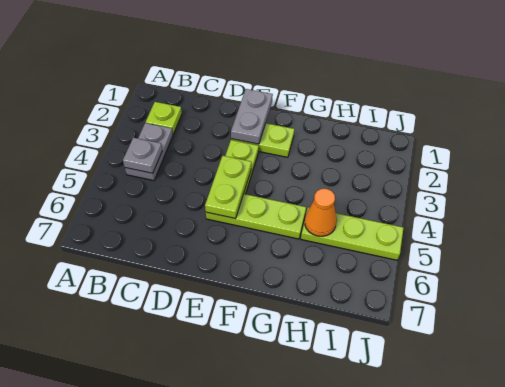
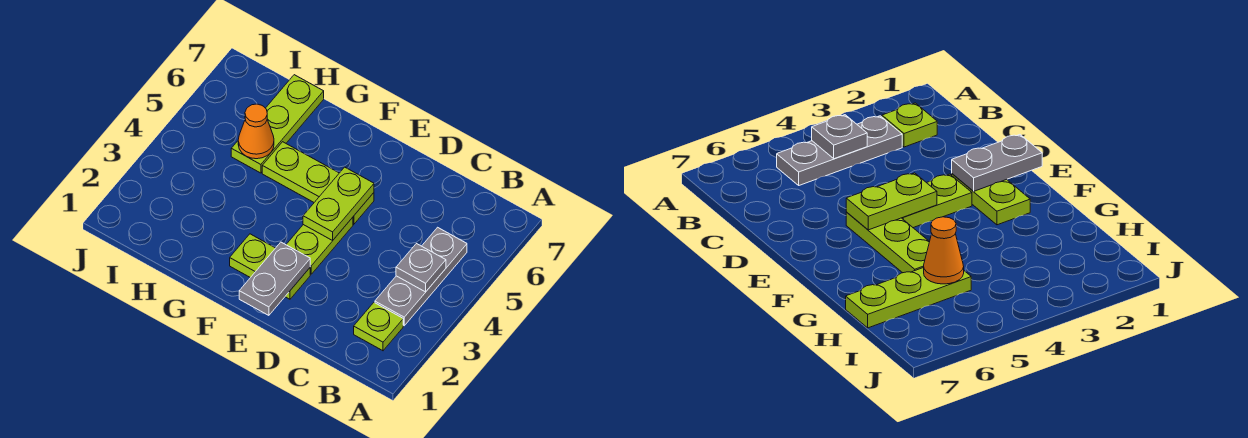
grey plate B3:B4 level 1 -> grey plate B3:B5 level 1
lime plate H5:J5 level 1 -> lime plate H5:H7 level 1

